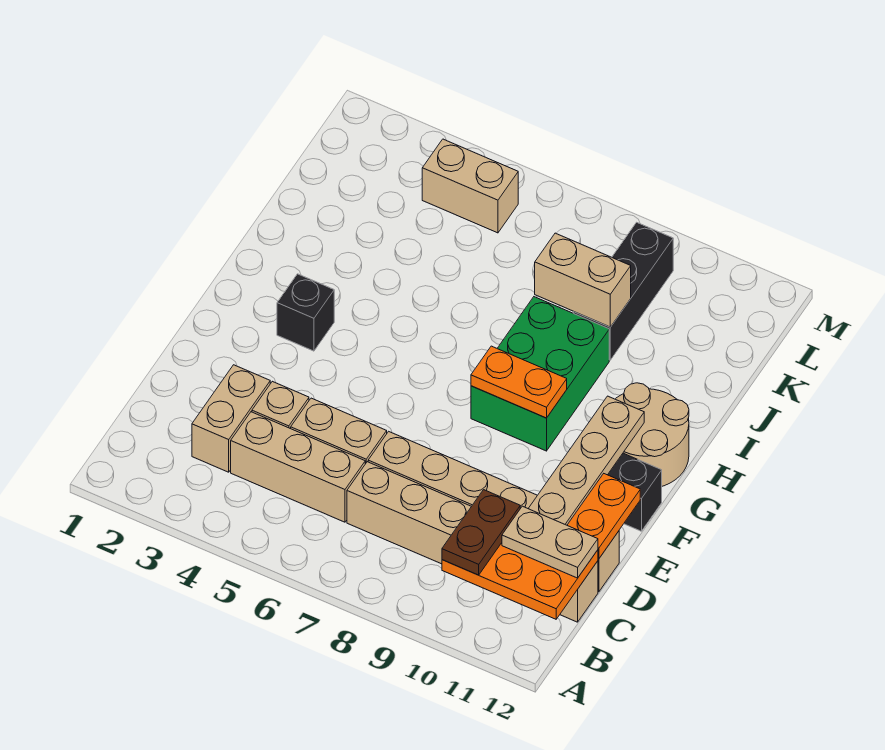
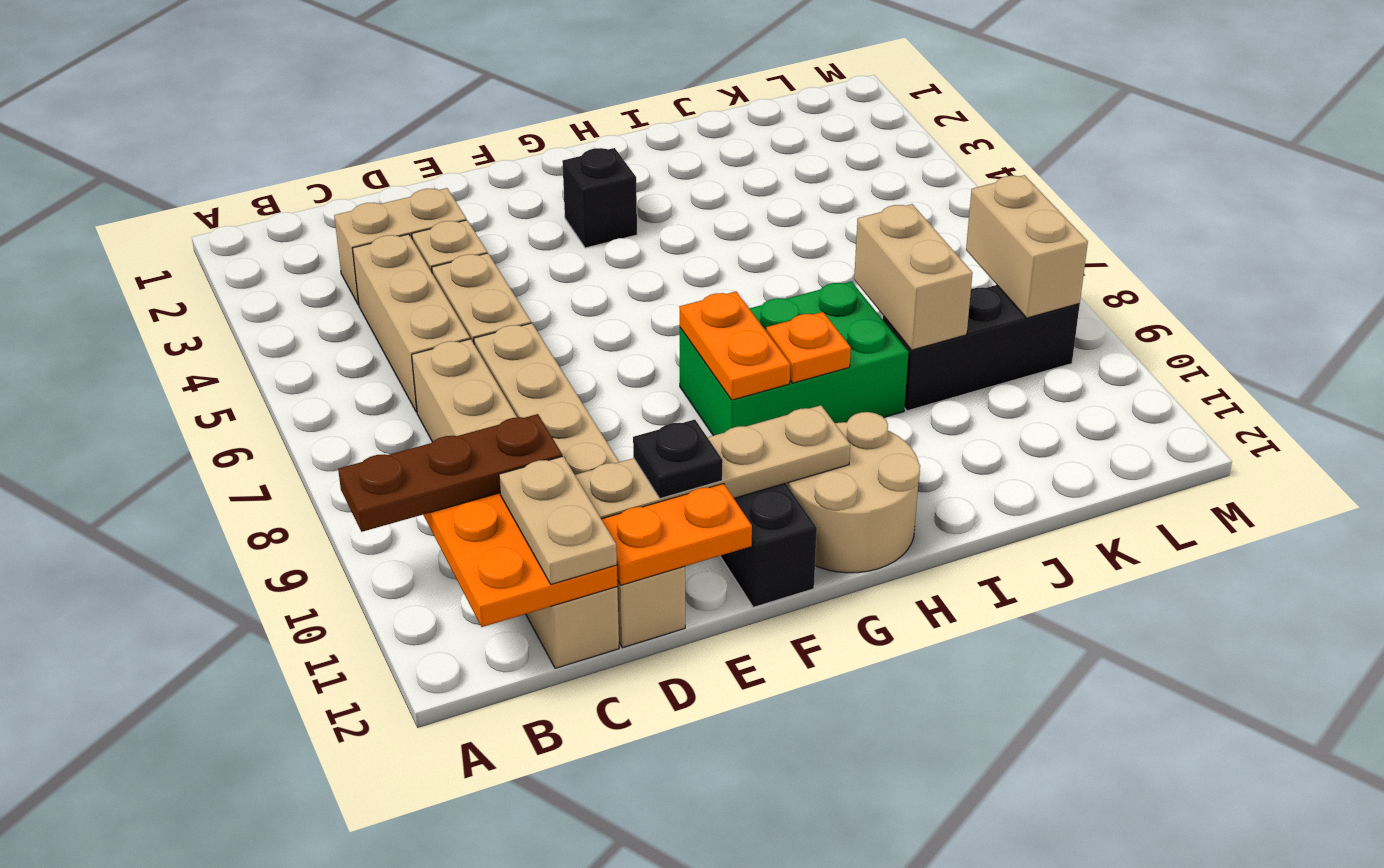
brown plate B10:C10 level 3 -> brown plate A10:C10 level 3
none -> black plate E11 level 3
none -> orange plate H9 level 2
tan brick L4:L5 level 1 -> tan brick L8:L9 level 2

